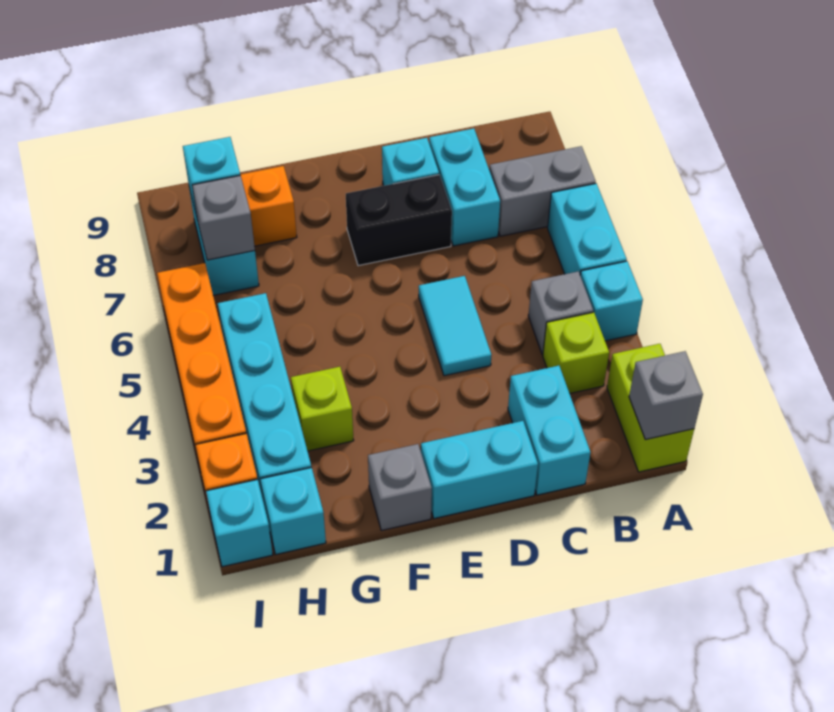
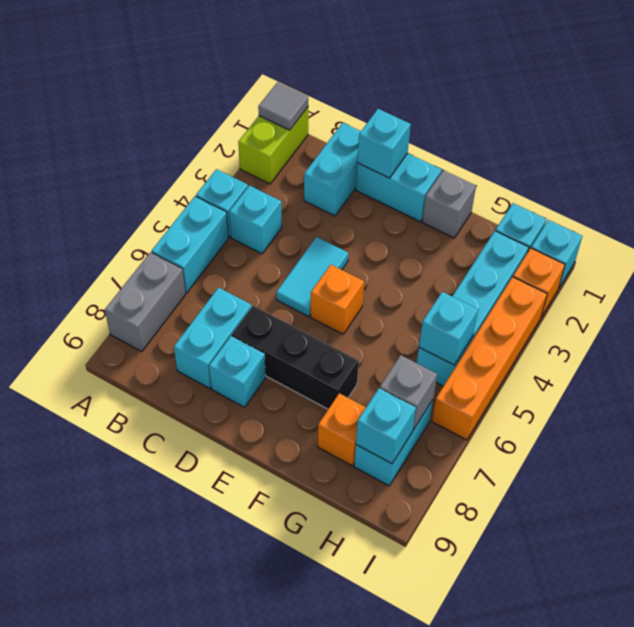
grey brick A1 level 2 -> grey tile A1 level 2
grey brick A7:B7 level 1 -> grey brick A7:A8 level 1
lime brick B3 level 1 -> none
grey brick B4 level 1 -> cyan brick B4 level 1
none -> cyan brick D1 level 2
black brick D7:E7 level 1 -> black brick D7:F7 level 1
none -> orange brick E5 level 1
lime brick G3 level 1 -> none
none -> cyan brick H5 level 2

